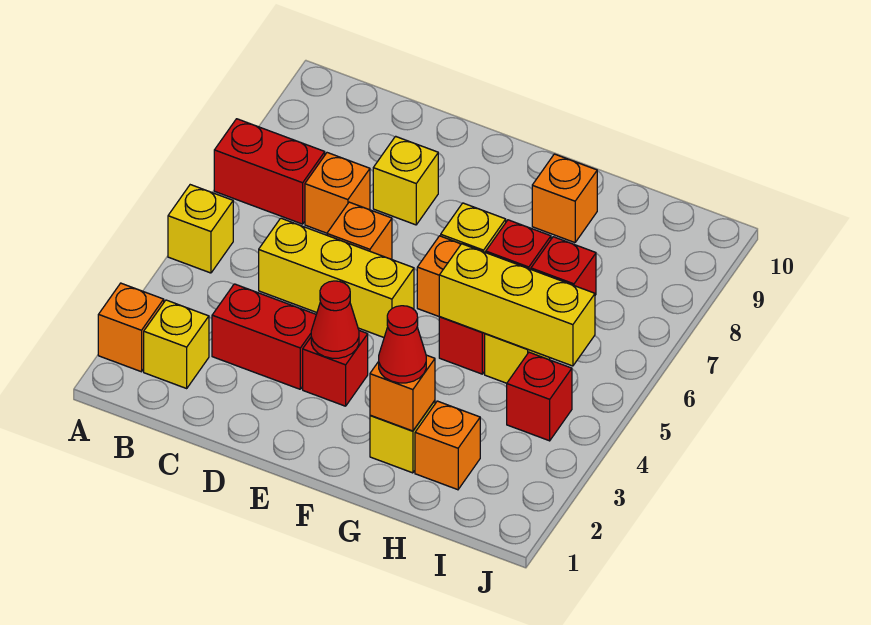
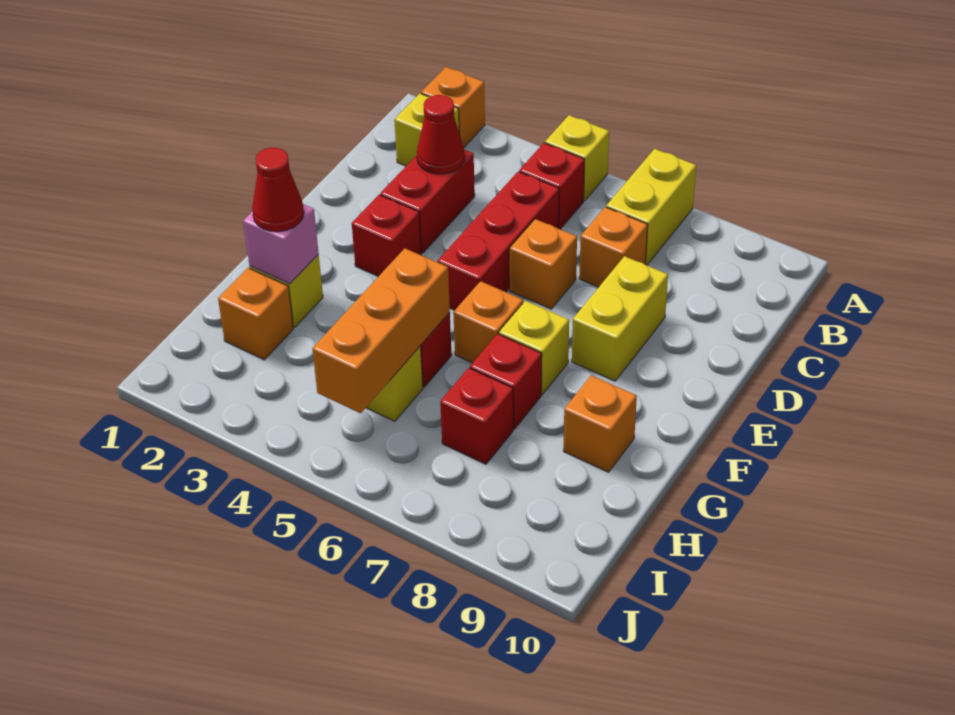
red brick A7:B7 level 1 -> yellow brick A7:B7 level 1
yellow brick C5:E5 level 1 -> red brick C5:E5 level 1
yellow brick D8 level 1 -> yellow brick D8:E8 level 1
red cone E3 level 2 -> red cone C3 level 2
orange brick G2 level 2 -> pink brick G2 level 2
yellow brick G5:I5 level 2 -> orange brick G5:I5 level 2
red brick I4 level 1 -> red brick B5 level 1

